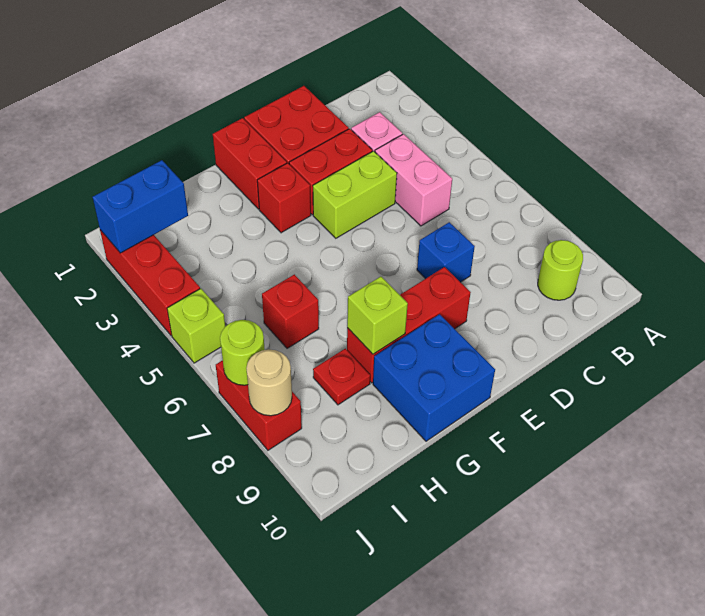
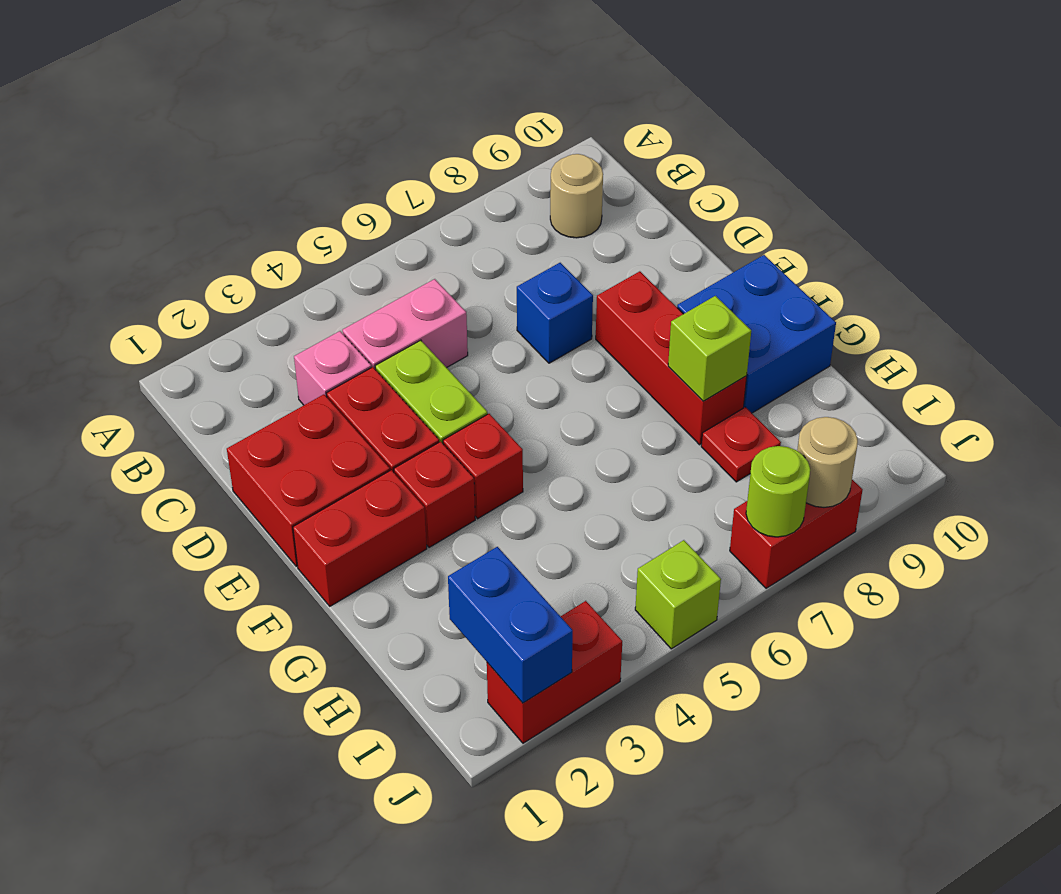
lime round brick B9 level 1 -> tan round brick B9 level 1
red brick H6 level 1 -> red brick F4 level 1
red brick J2:J4 level 1 -> red brick J2:J3 level 1

